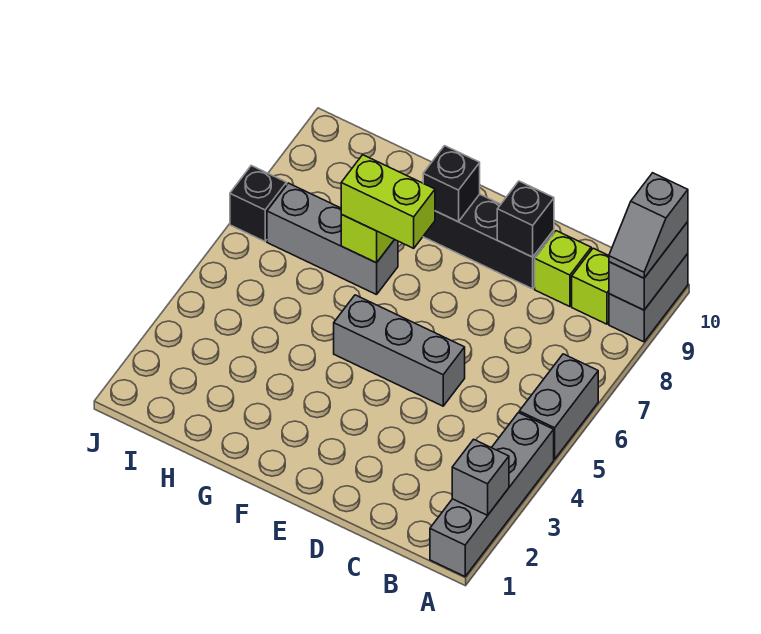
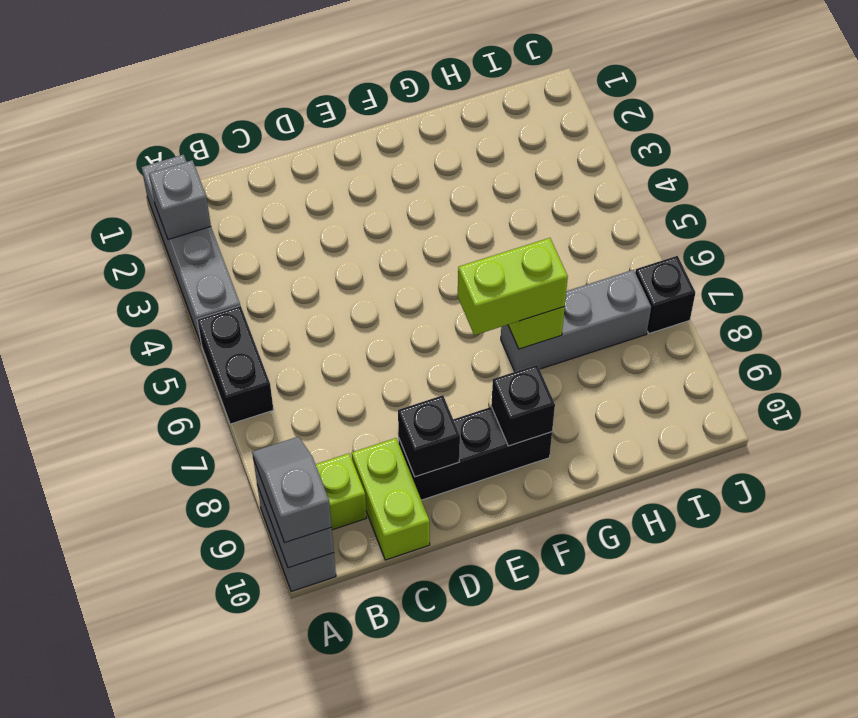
grey brick A5:A6 level 1 -> black brick A5:A6 level 1
lime brick C9 level 1 -> lime brick C9:C10 level 1
grey brick D5:F5 level 1 -> none

